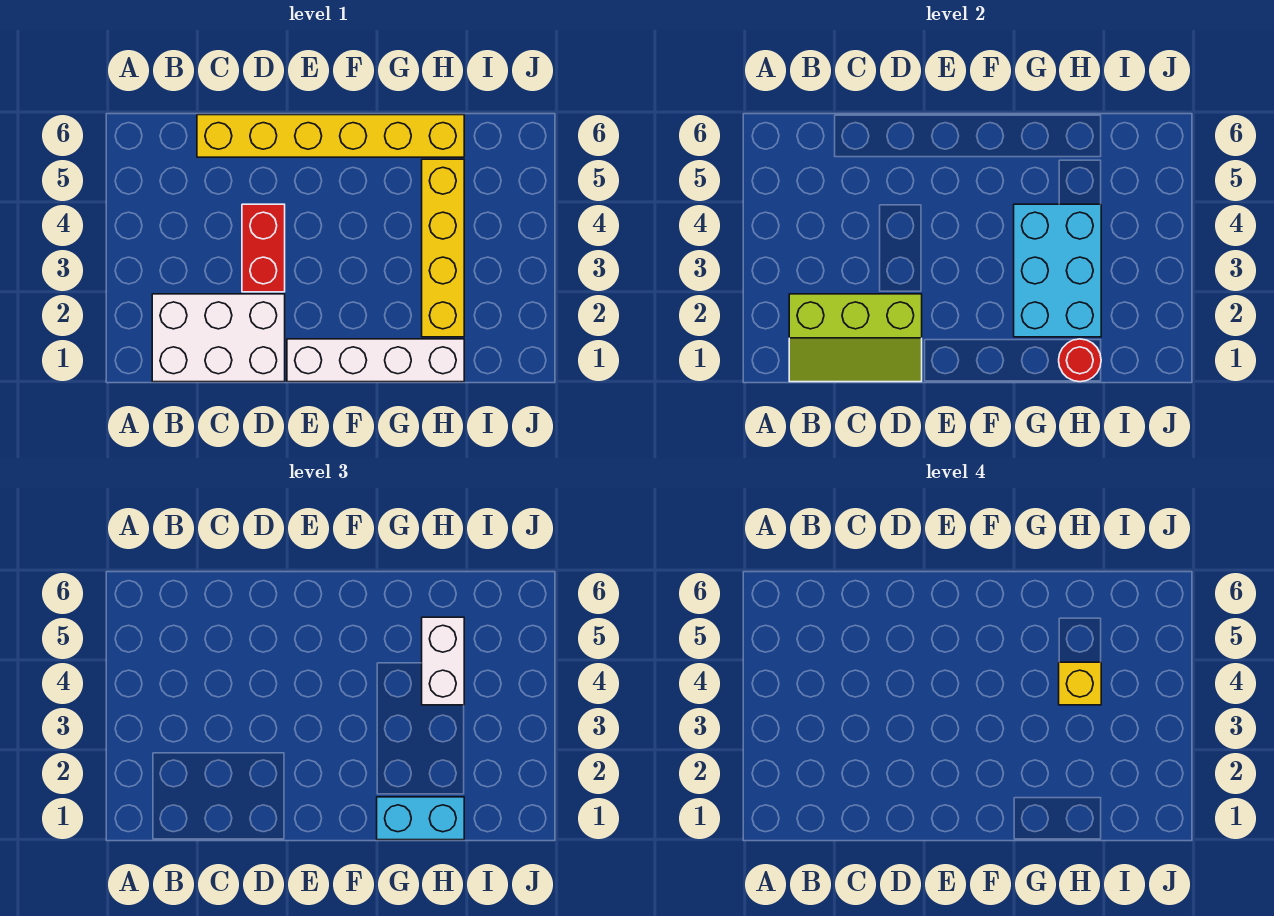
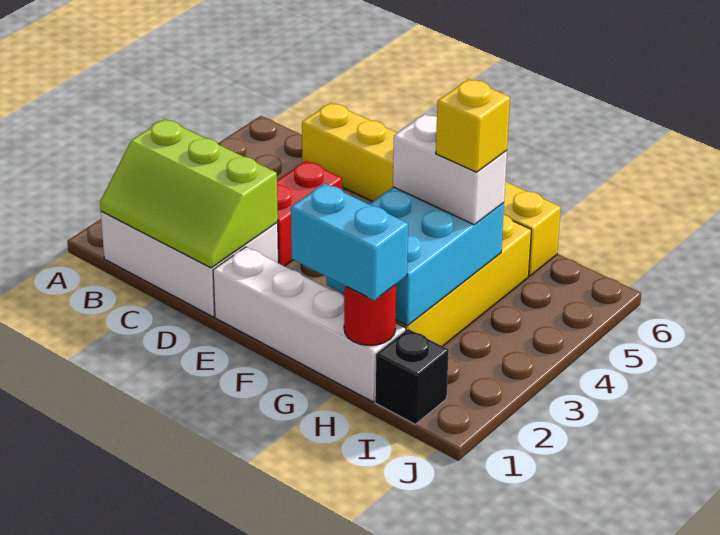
white brick H4:H5 level 3 -> white brick G4:H4 level 3
none -> black brick I1 level 1

